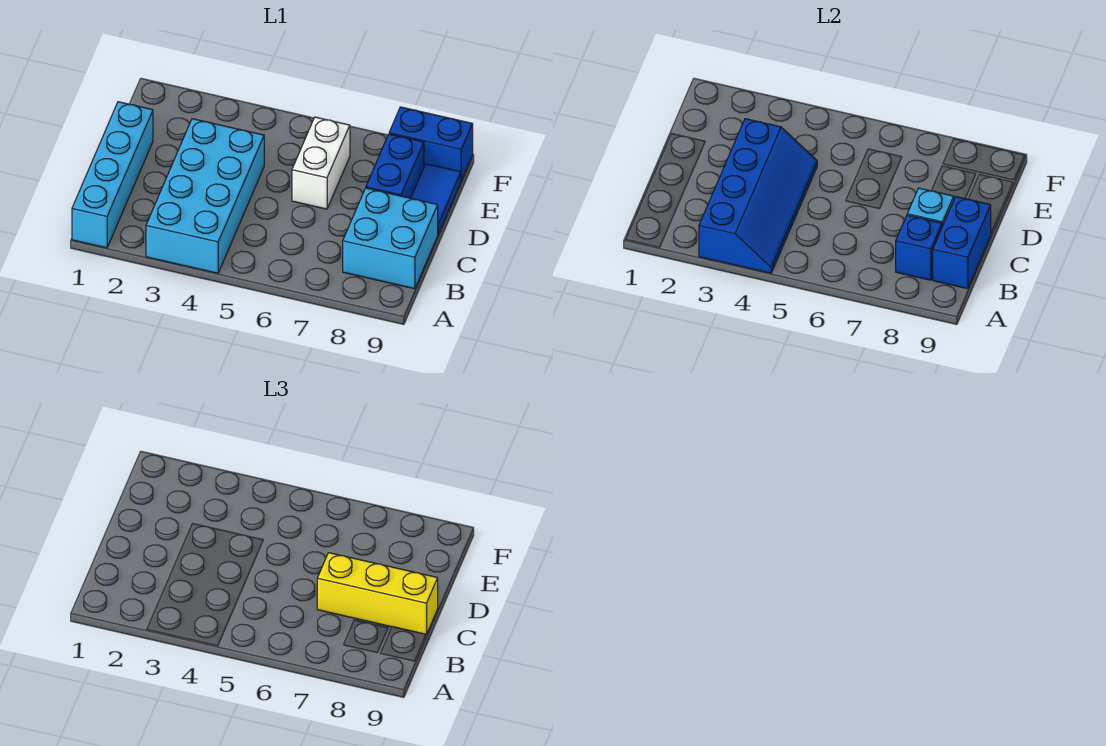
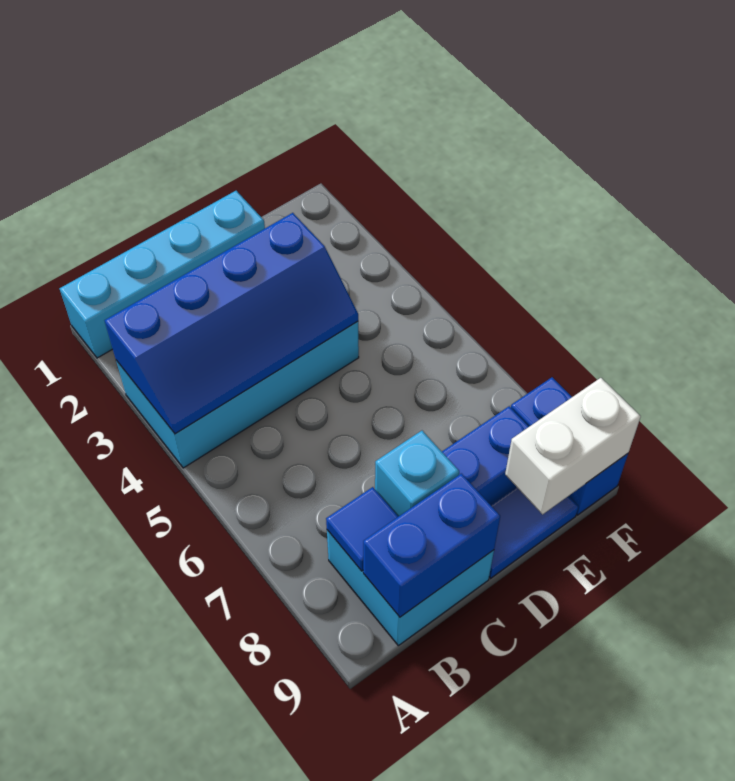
blue brick B8 level 2 -> blue tile B8 level 2
yellow brick C7:C9 level 3 -> none
white brick D6:E6 level 1 -> white brick E9:F9 level 2

